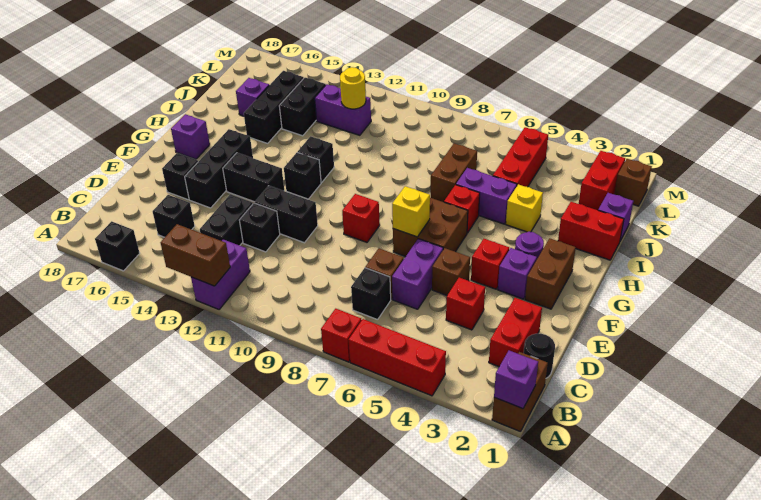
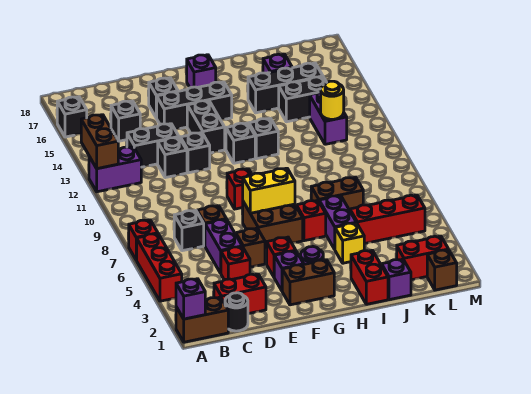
purple brick D6:E6 level 1 -> purple brick D5:D6 level 1
black brick E11:E12 level 1 -> black brick E12 level 1
yellow brick F7 level 2 -> yellow brick F7:G7 level 2

